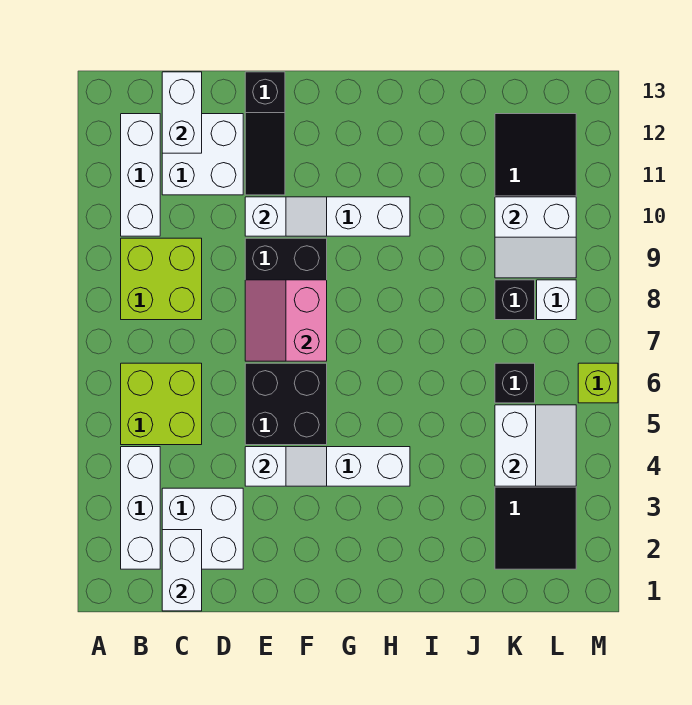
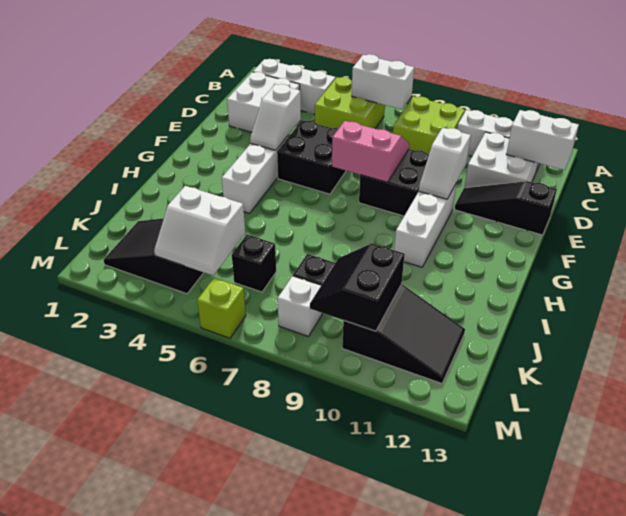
white brick C1:C2 level 2 -> white brick B6:B7 level 2
white slope K9:L10 level 2 top 10 -> black slope K9:L10 level 2 top 10

